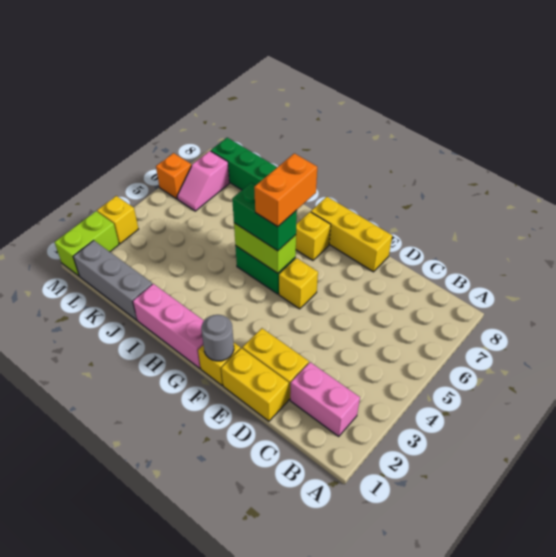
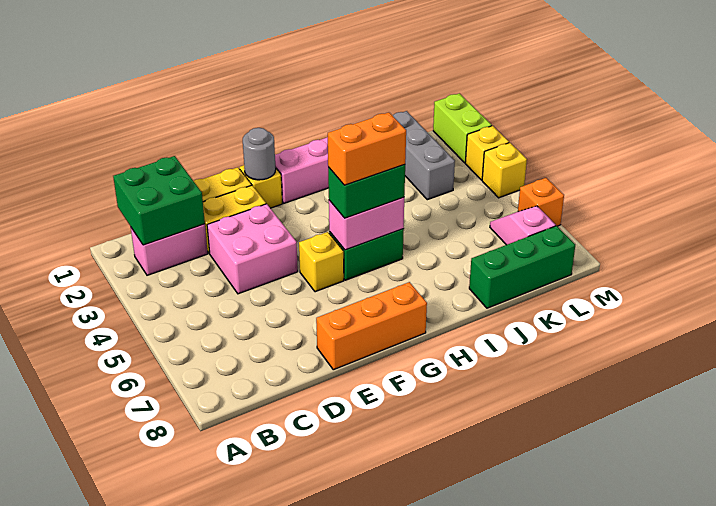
none -> green brick B1:C2 level 2
none -> pink brick D3:E4 level 1
yellow brick E8:G8 level 1 -> orange brick E8:G8 level 1
lime brick G5:H5 level 2 -> pink brick G5:H5 level 2
orange brick G5:G6 level 4 -> orange brick G5:H5 level 4
yellow brick G7 level 1 -> yellow brick M4 level 1
grey brick J1:L1 level 1 -> grey brick K1:K3 level 1

